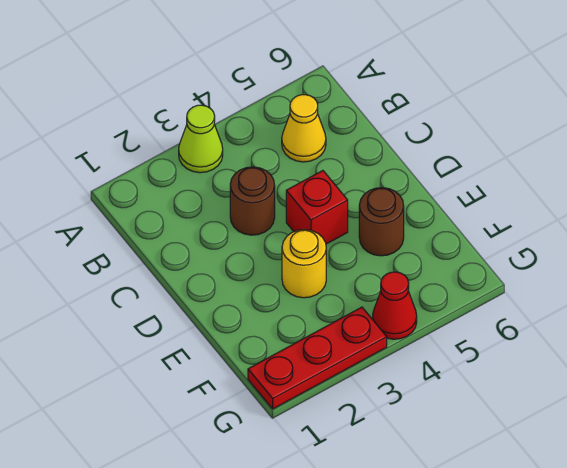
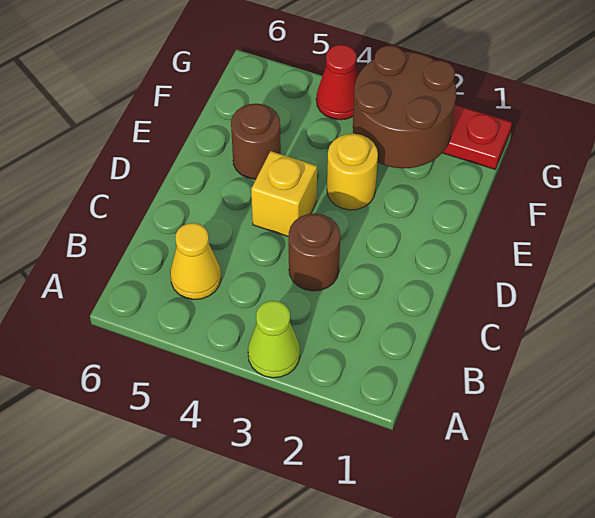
red brick D4 level 1 -> yellow brick D4 level 1
none -> brown round brick F2:G3 level 2

